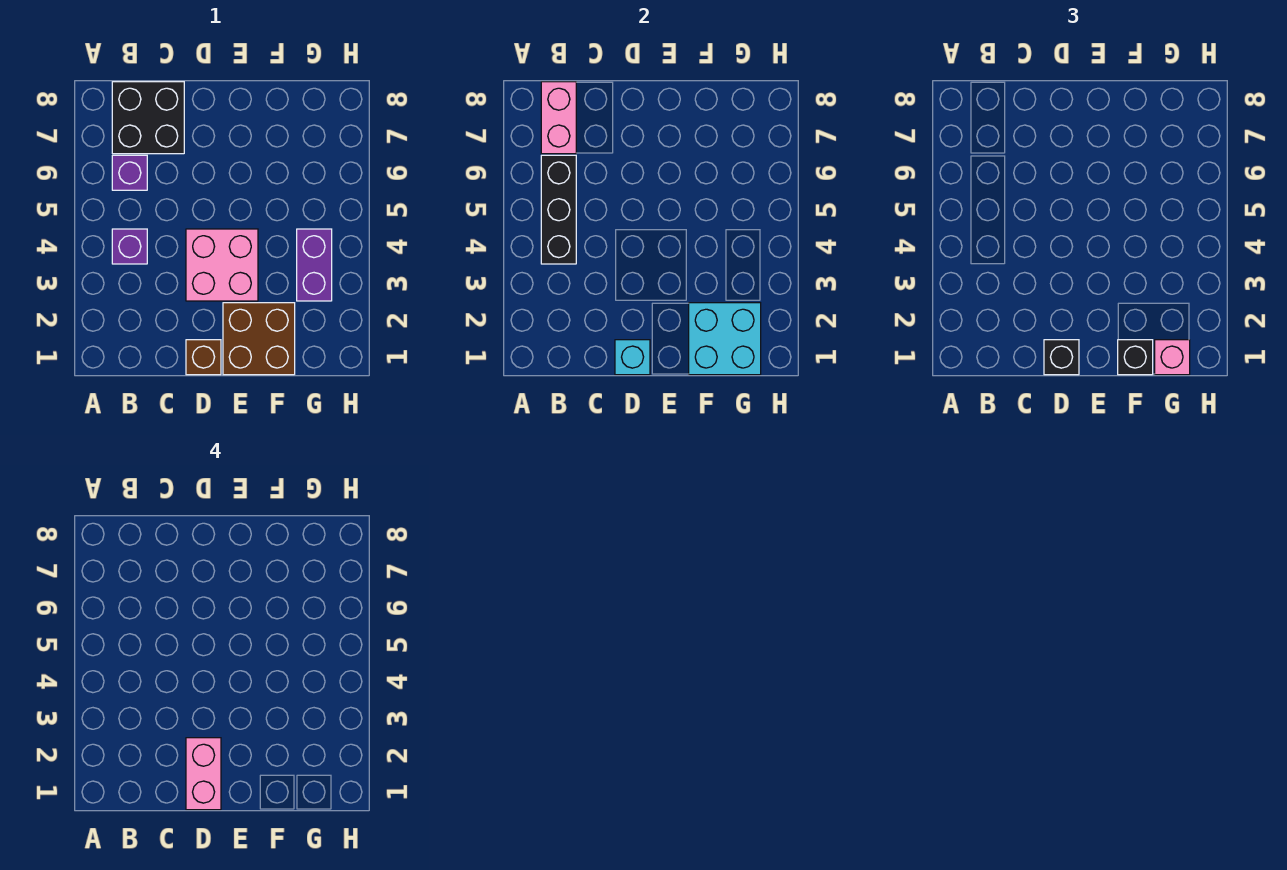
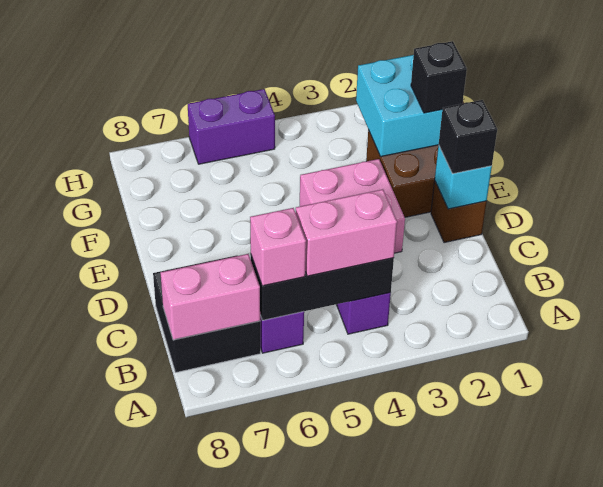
pink brick D1:D2 level 4 -> pink brick B4:B5 level 3
pink brick G1 level 3 -> pink brick B6 level 3
purple brick G3:G4 level 1 -> purple brick H5:H6 level 1

